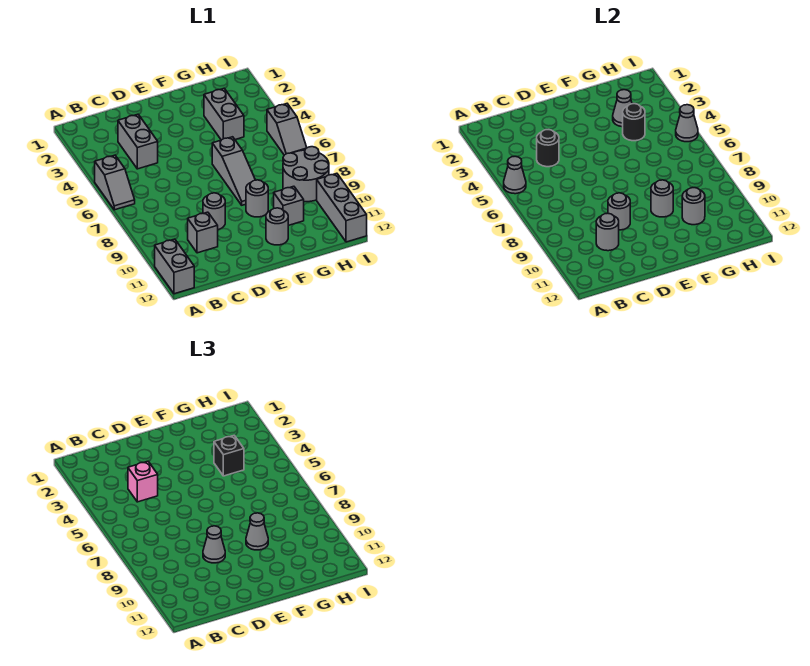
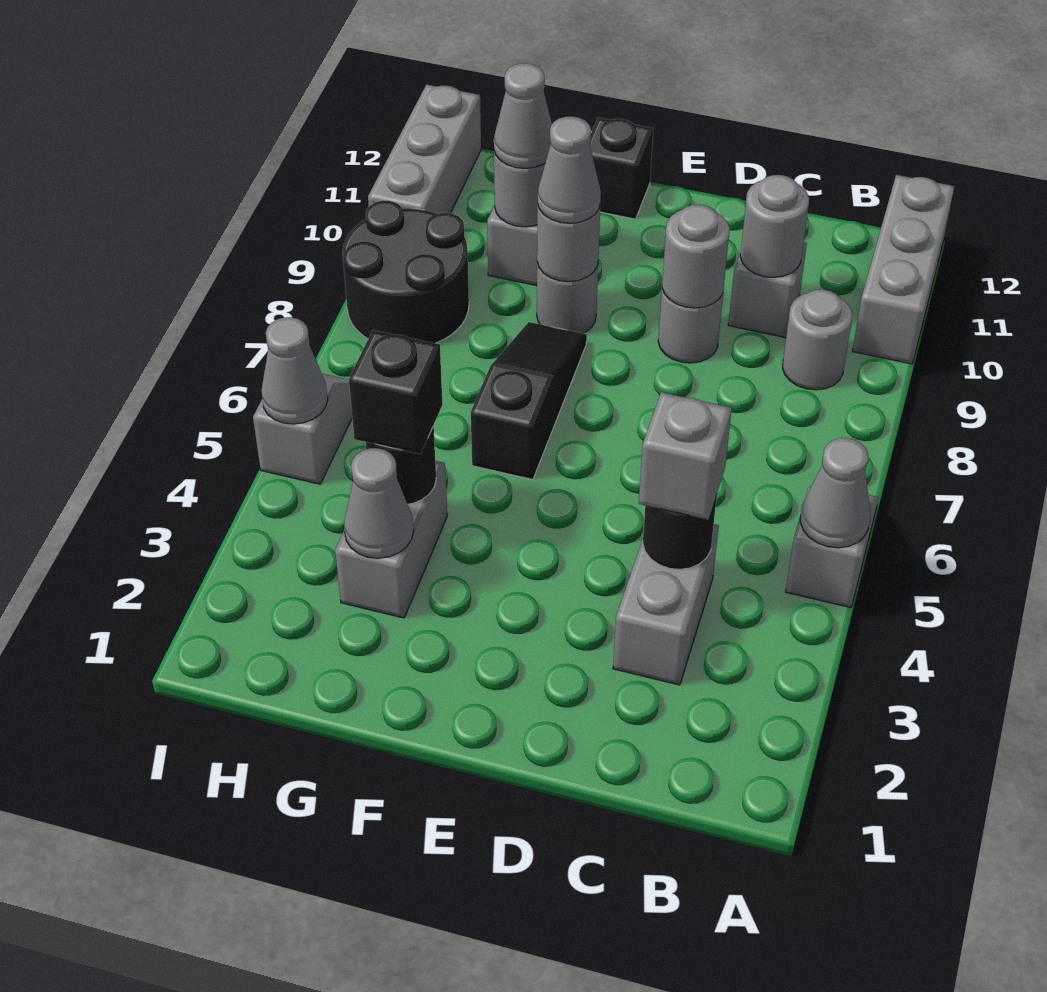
grey brick A11:A12 level 1 -> grey brick A10:A12 level 1
pink brick C4 level 3 -> grey brick C4 level 3
grey cone D9 level 3 -> grey cone G10 level 3
grey slope F6:F8 level 1 top 6 -> black slope F6:F8 level 1 top 6
grey round brick F11 level 1 -> grey round brick B9 level 1
none -> black brick F12 level 1
grey round brick H8:I9 level 1 -> black round brick H8:I9 level 1

